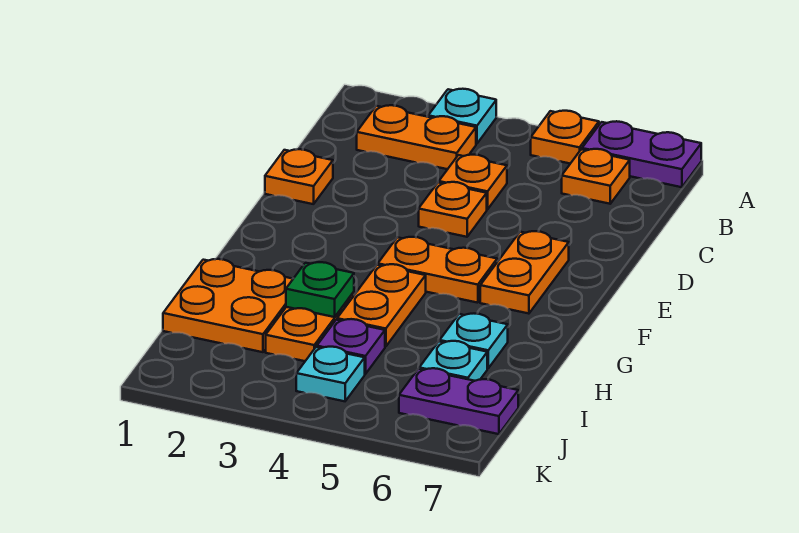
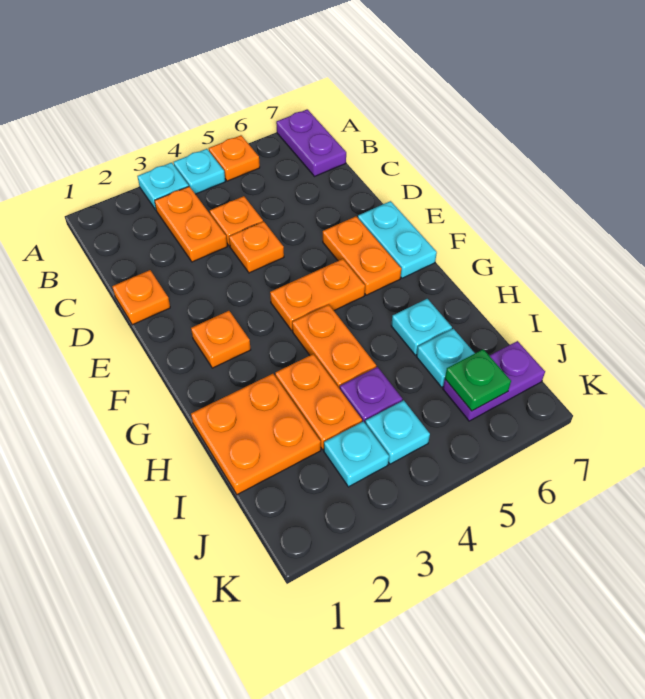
none -> cyan plate A4 level 1
purple plate A6:A7 level 1 -> purple plate A7:B7 level 1
orange plate B2:B3 level 1 -> orange plate B3:C3 level 1
orange plate B6 level 1 -> orange plate F2 level 1
none -> cyan plate E7:F7 level 1
green plate H3 level 2 -> green plate J6 level 2
none -> cyan plate J3 level 1

